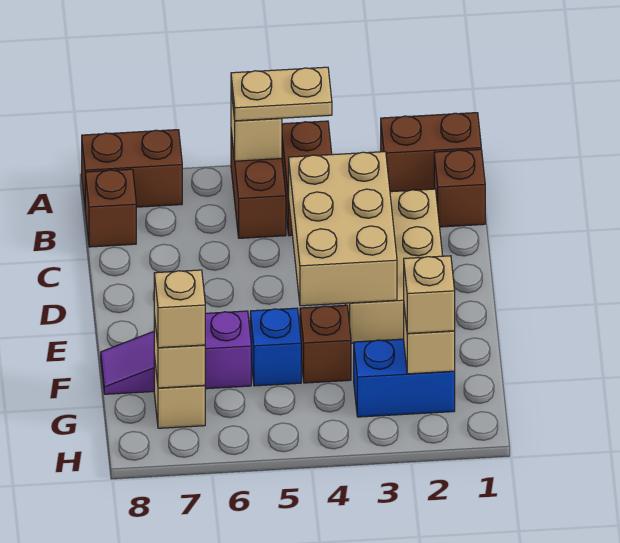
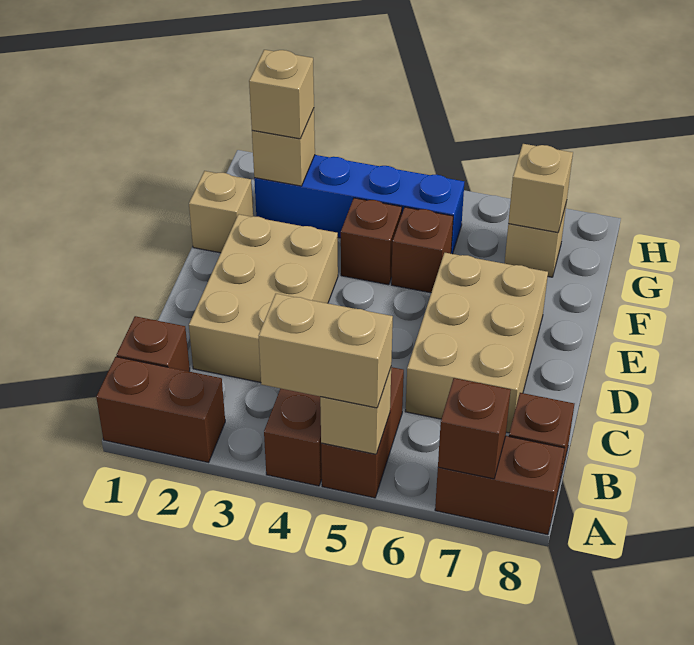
tan plate A4:A5 level 3 -> tan brick A4:A5 level 3
none -> brown brick A7 level 2
tan brick C3:E4 level 2 -> tan brick C6:E7 level 1
blue brick F5 level 1 -> brown brick F5 level 1
purple slope F6:F8 level 1 top 6 -> none
blue brick G2:G3 level 1 -> blue brick G2:G5 level 1
tan brick G7 level 3 -> tan brick F1 level 1

